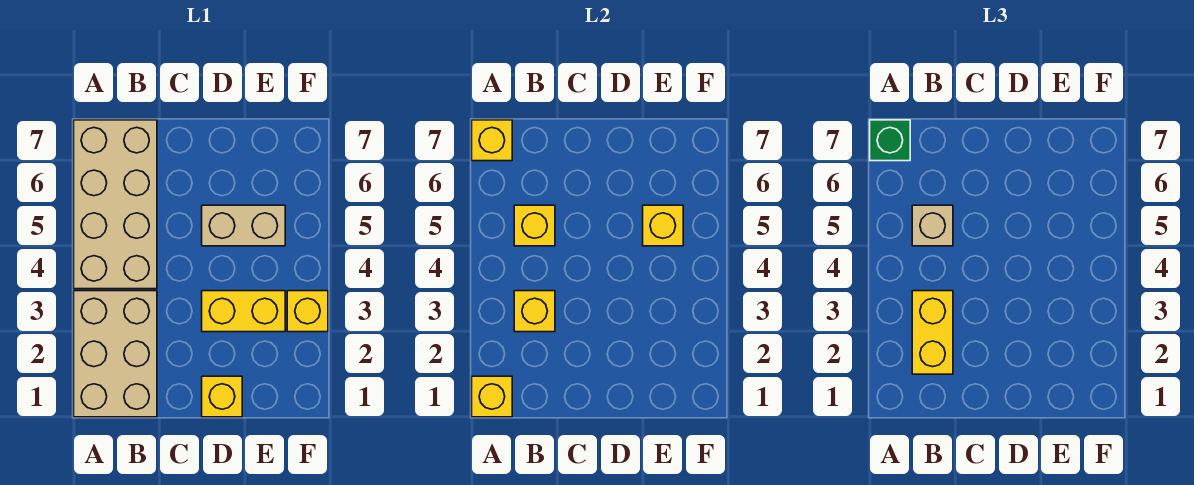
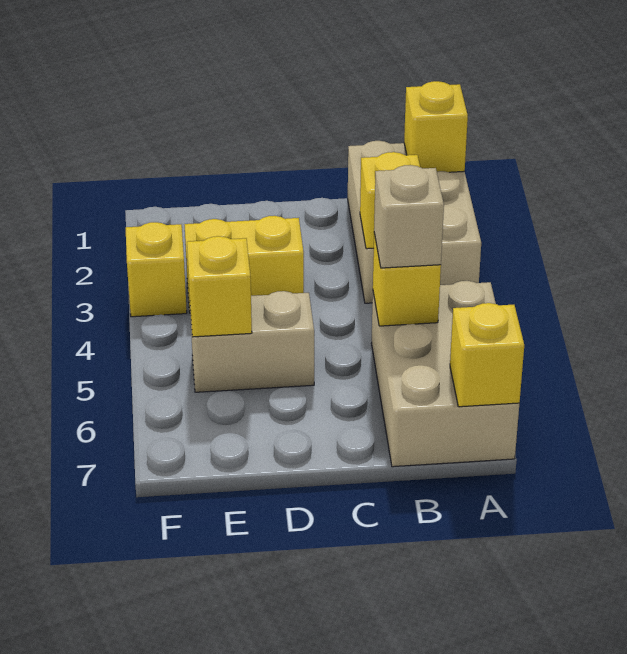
tan brick A4:B7 level 1 -> tan brick A5:B7 level 1
green brick A7 level 3 -> none
yellow brick B2:B3 level 3 -> none
yellow brick D1 level 1 -> none

